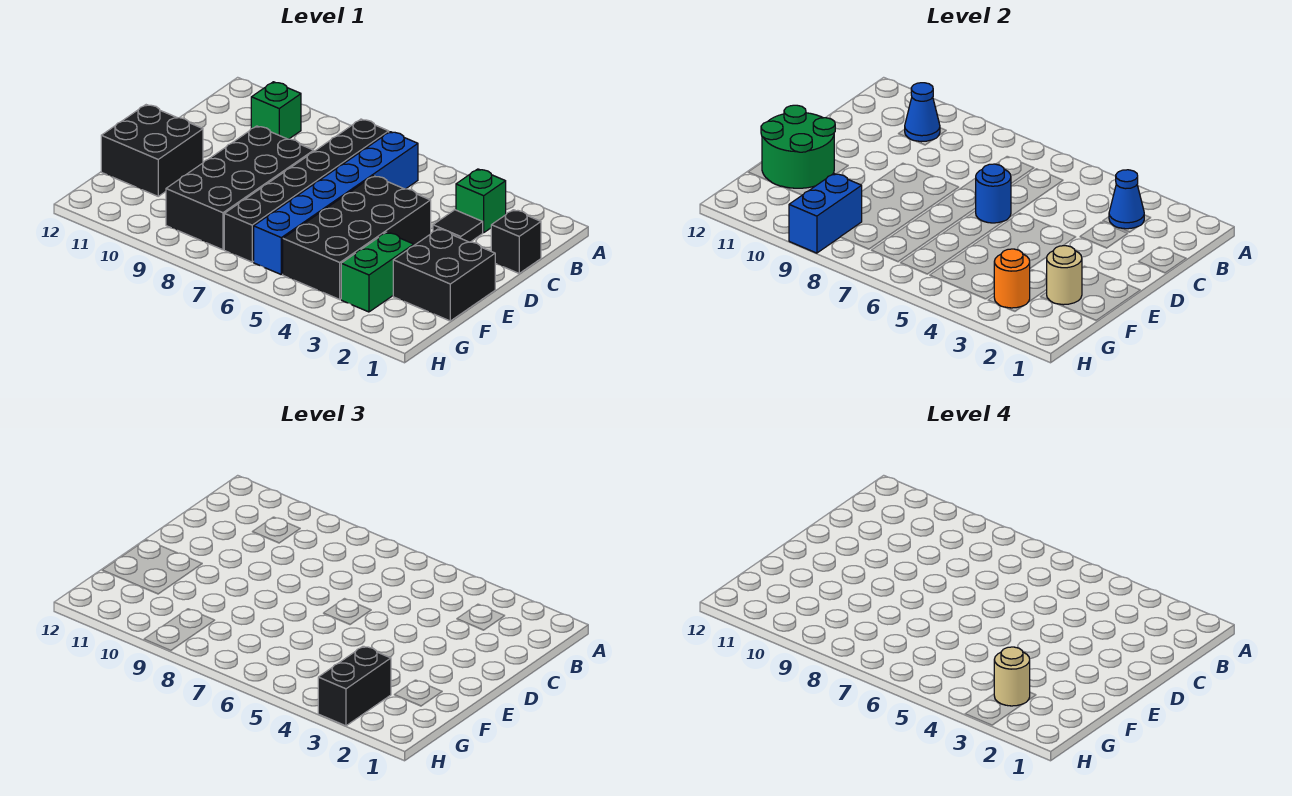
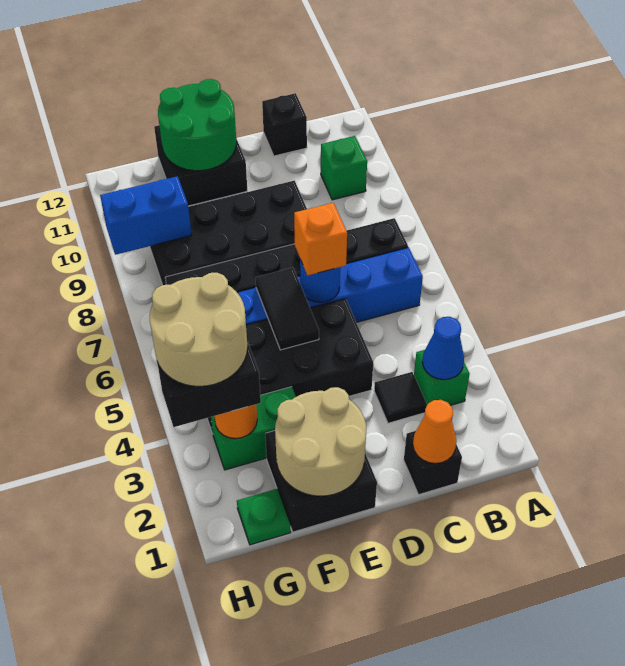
blue cone B10 level 2 -> none
none -> orange cone C1 level 2
none -> black brick C12 level 1
none -> orange brick D6 level 3
none -> black tile E5:E6 level 2
tan round brick F2 level 2 -> tan round brick E1:F2 level 2
none -> green plate G1 level 1
tan round brick G3 level 4 -> tan round brick G3:H4 level 4

